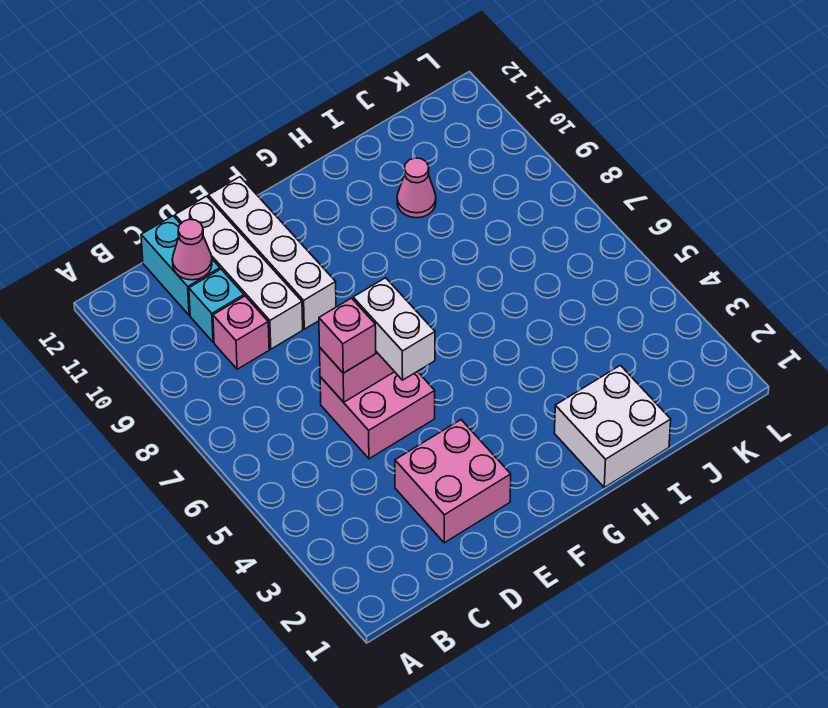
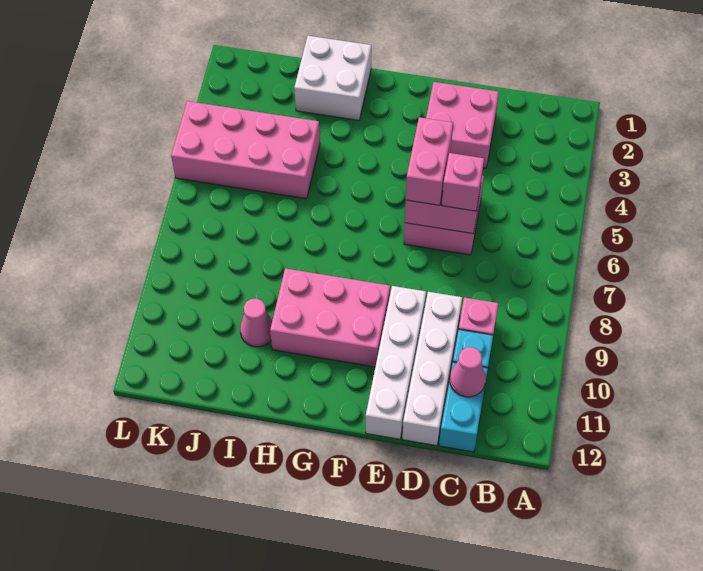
white brick E5:E6 level 3 -> pink brick E5:E6 level 3
none -> pink brick F9:H10 level 1
none -> pink brick I4:L5 level 1

